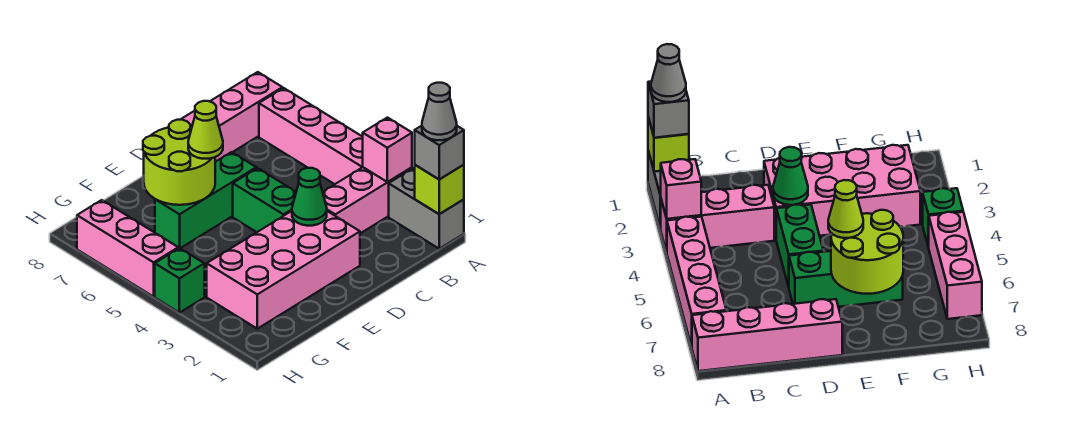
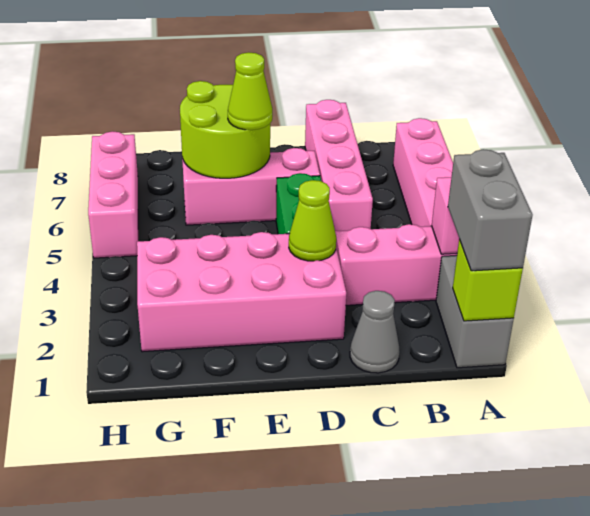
grey brick A1 level 3 -> grey brick A1:A2 level 3
grey cone A1 level 4 -> grey cone C1 level 1
pink brick A8:D8 level 1 -> pink brick C5:C8 level 1
green cone D3 level 2 -> lime cone D3 level 2
green brick D6:F6 level 1 -> pink brick D6:F6 level 1
green brick H4 level 1 -> none

